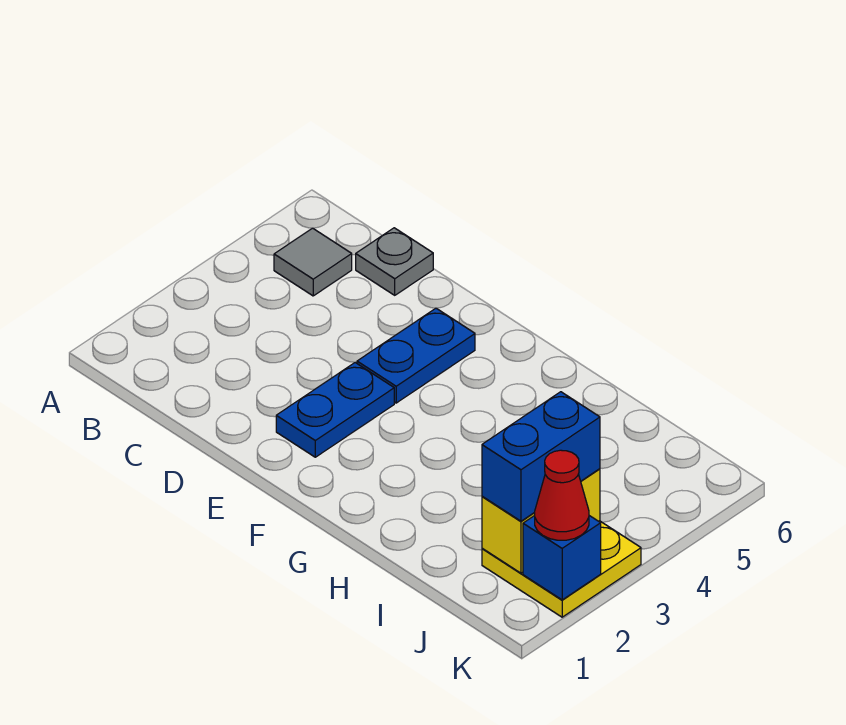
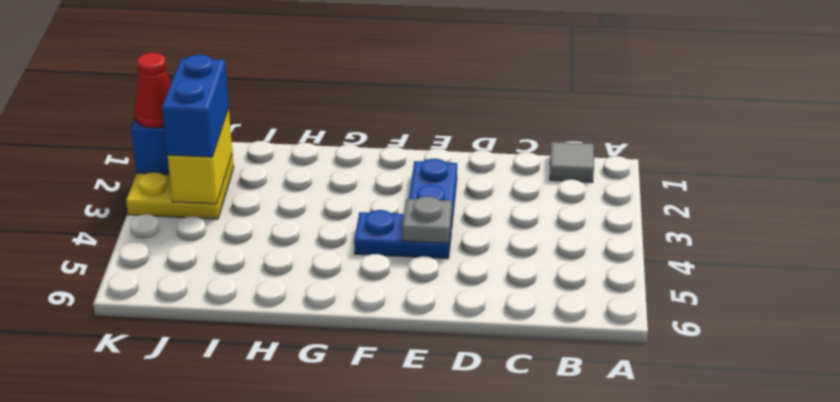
grey tile B5 level 1 -> grey tile B1 level 1
grey plate C6 level 1 -> grey plate E4 level 2
blue plate E4:E5 level 1 -> blue plate E4:F4 level 1

